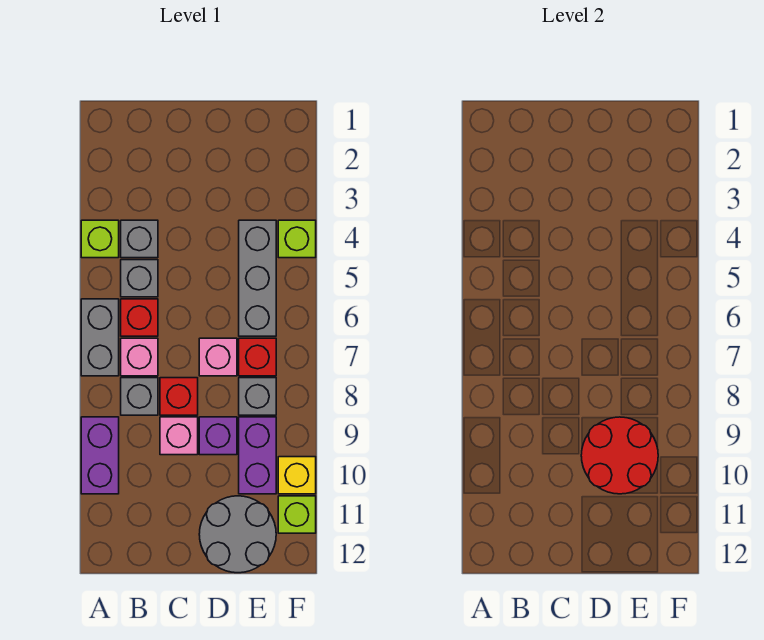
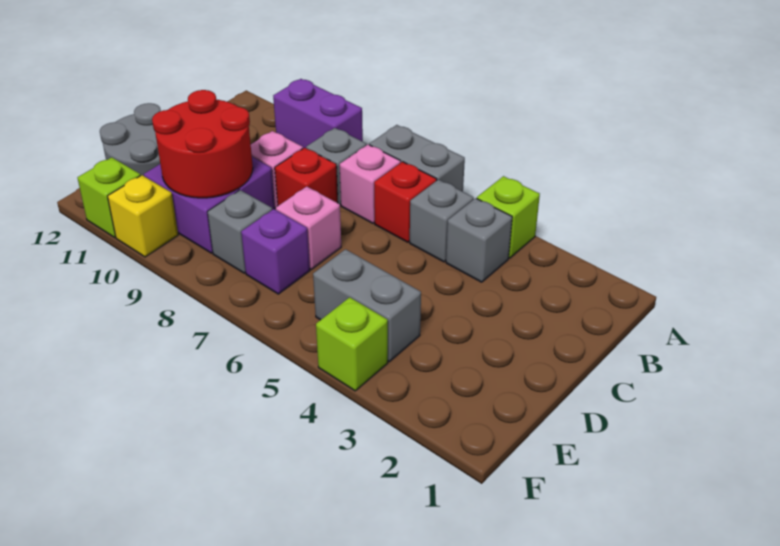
grey brick E4:E6 level 1 -> grey brick E4:E5 level 1
red brick E7 level 1 -> purple brick E7 level 1

